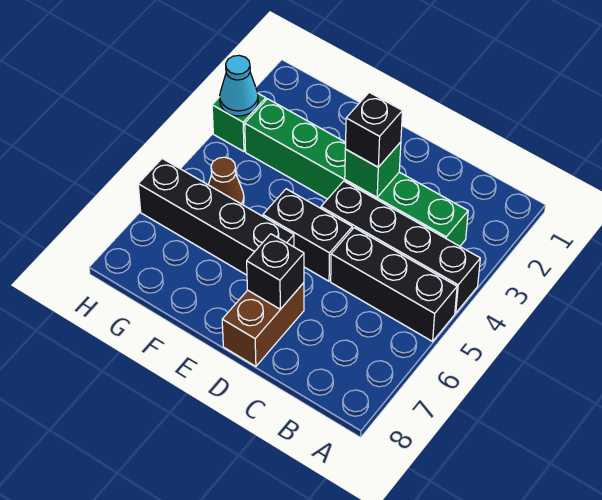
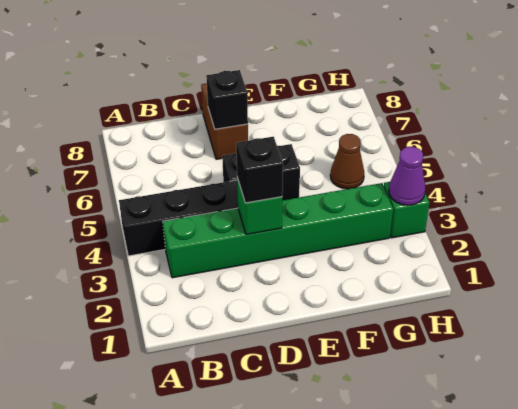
black brick A5:C5 level 1 -> none
black brick E6:H6 level 1 -> none
cyan cone H3 level 2 -> purple cone H3 level 2

